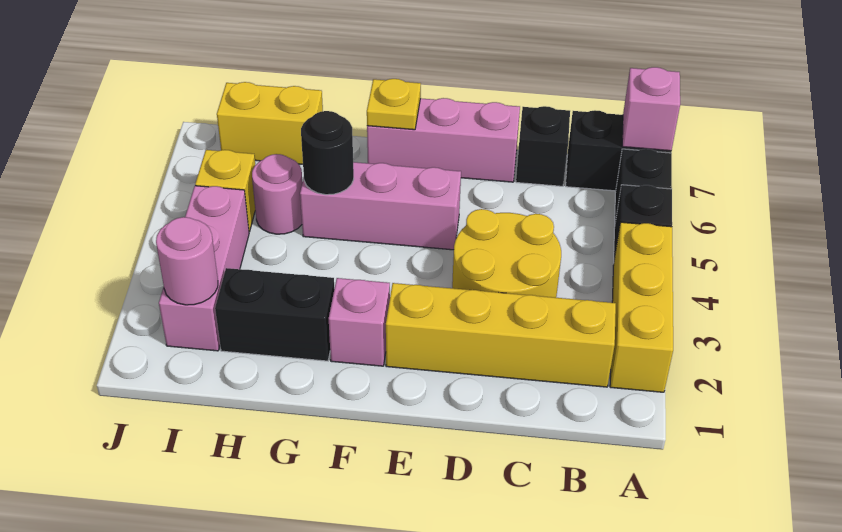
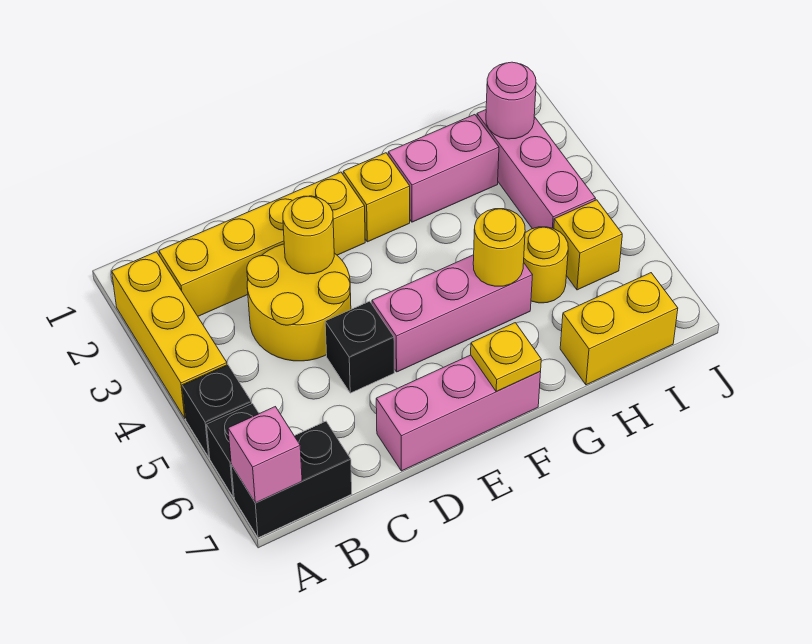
black brick C7 level 1 -> black brick D5 level 1
none -> yellow round brick D3 level 2
pink brick F2 level 1 -> yellow brick F2 level 1
black brick G2:H2 level 1 -> pink brick G2:H2 level 1
black round brick G5 level 2 -> yellow round brick G5 level 2
pink round brick H5 level 1 -> yellow round brick H5 level 1

